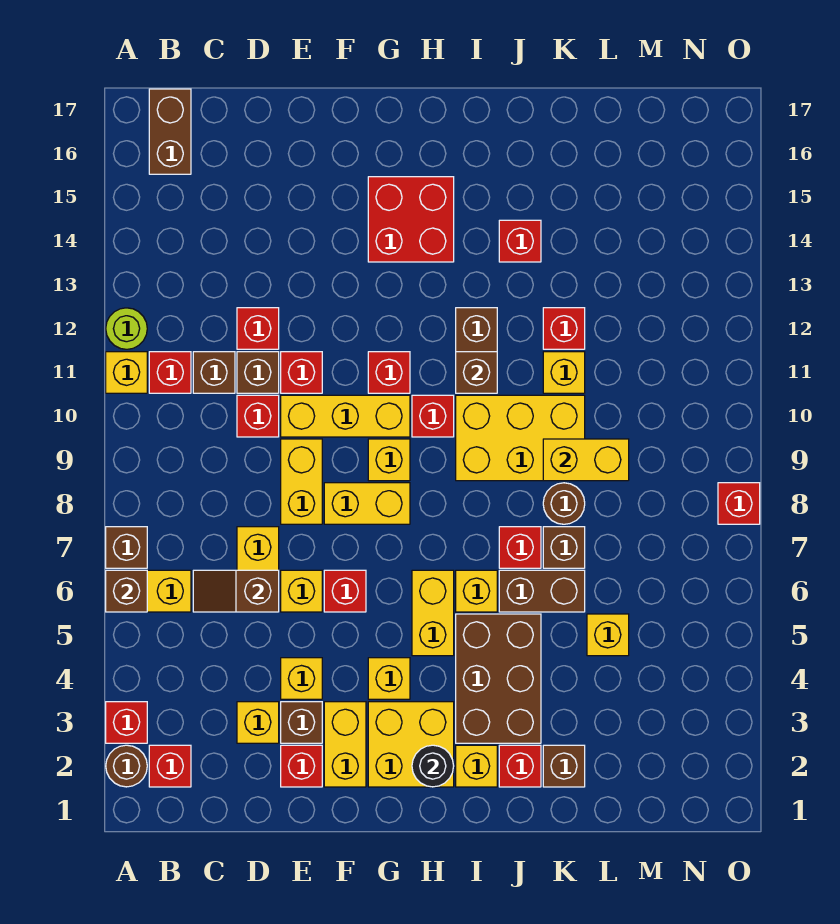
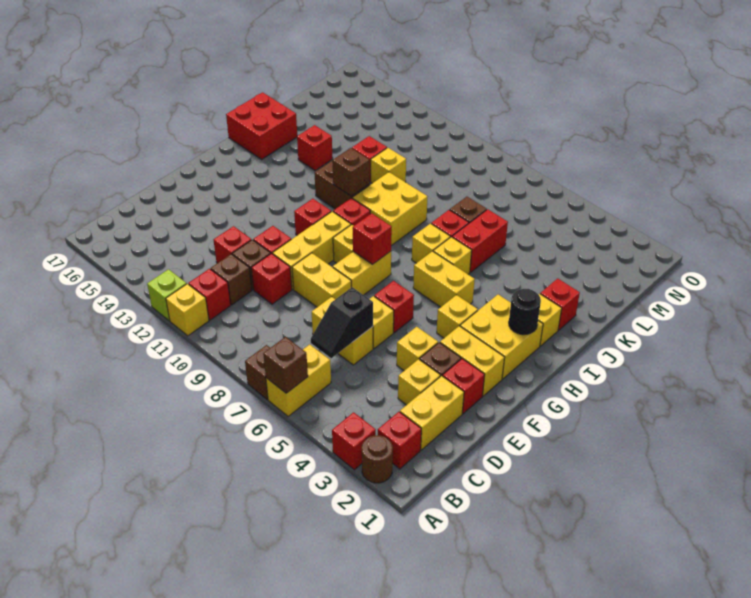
lime round brick A12 level 1 -> lime brick A12 level 1
brown brick B16:B17 level 1 -> none
brown slope C6:D6 level 2 top D -> black slope C6:D6 level 2 top D
red brick G14:H15 level 1 -> red brick I16:J17 level 1
brown brick I3:J5 level 1 -> none
yellow brick I9:K10 level 1 -> yellow brick I9:J10 level 1
brown brick J6:K6 level 1 -> red brick J6:K6 level 1
brown brick K2 level 1 -> none
brown round brick K8 level 1 -> none
yellow brick K9:L9 level 2 -> yellow brick C2:D2 level 1
yellow brick L5 level 1 -> yellow brick I7 level 1
red brick O8 level 1 -> red brick G8 level 2

